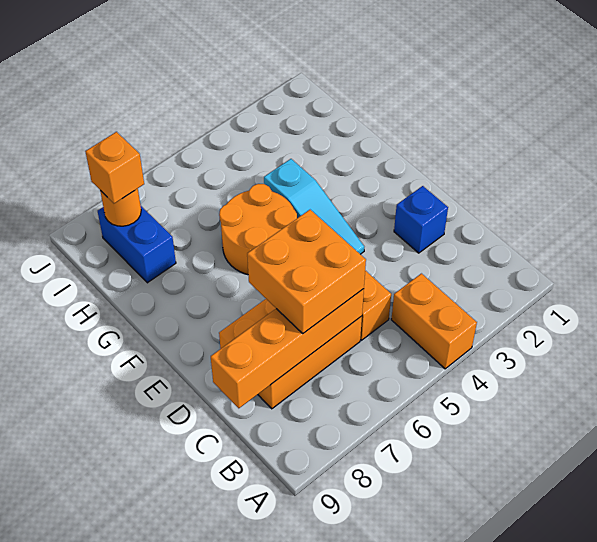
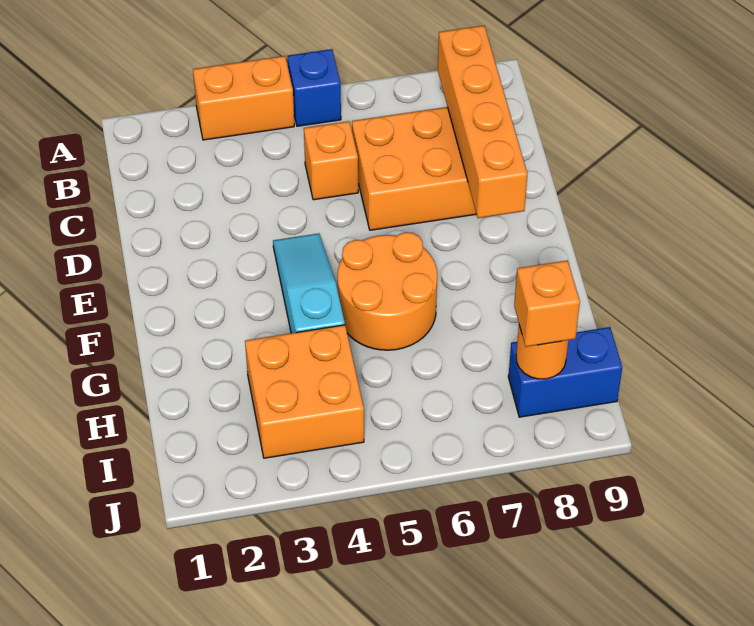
orange brick A4:B4 level 1 -> orange brick A3:A4 level 1
orange brick C6:C9 level 2 -> orange brick B8:E8 level 2
orange brick C6:D7 level 3 -> orange brick H3:I4 level 1
blue brick D2 level 1 -> blue brick A5 level 1
blue brick H8:I8 level 1 -> blue brick I8:I9 level 1

